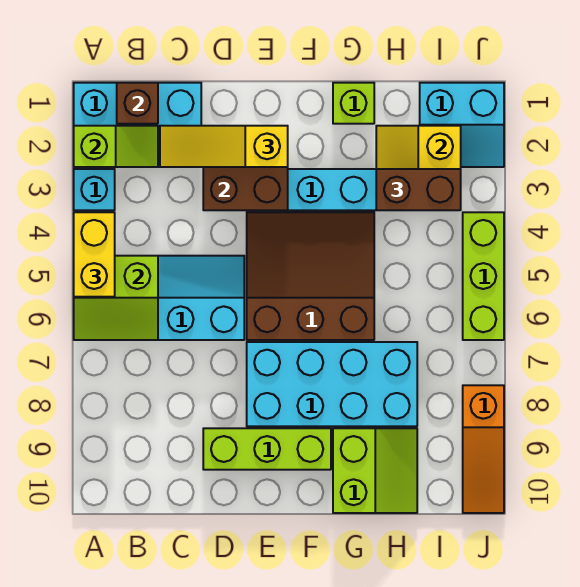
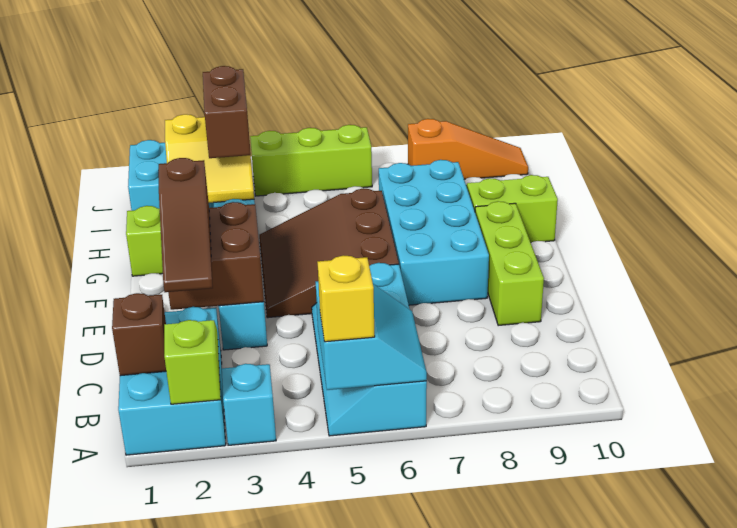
yellow brick A4:A5 level 3 -> yellow brick A5 level 3
lime slope A5:B6 level 2 top 5 -> cyan slope A5:B6 level 2 top 5
yellow slope C2:E2 level 3 top E -> brown slope C2:E2 level 3 top E

